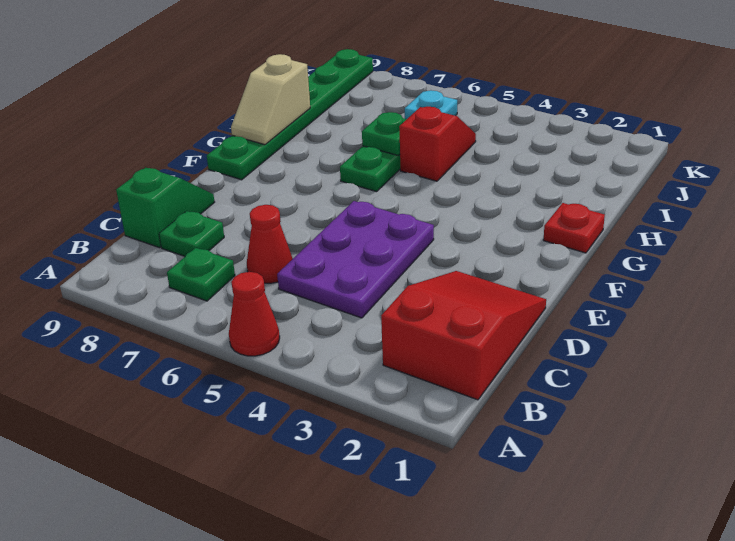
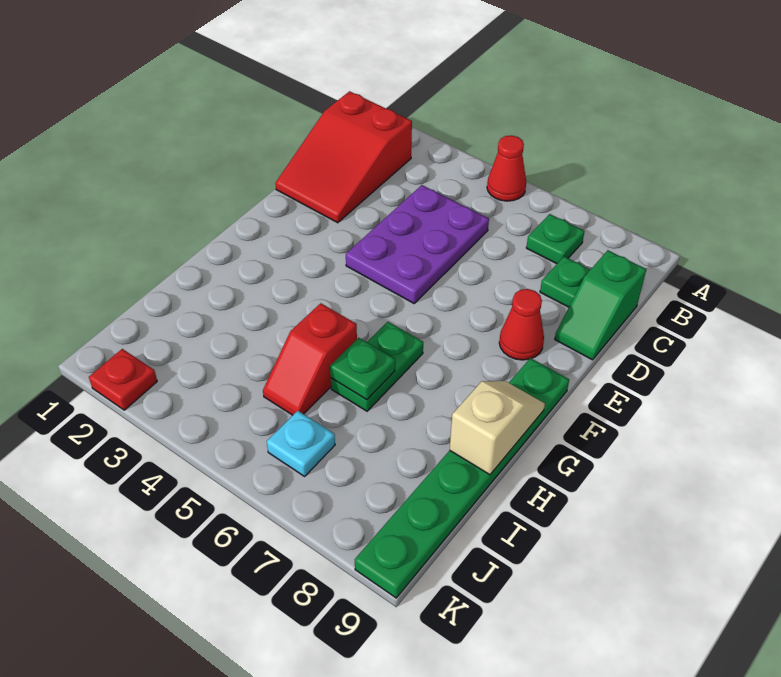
red cone C6 level 1 -> red cone E8 level 1
red plate G1 level 1 -> red plate K2 level 1

